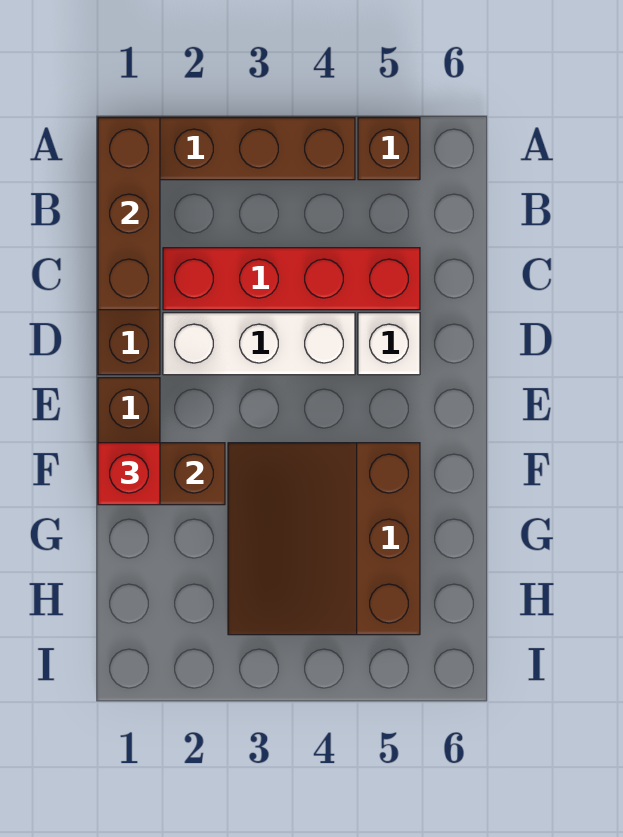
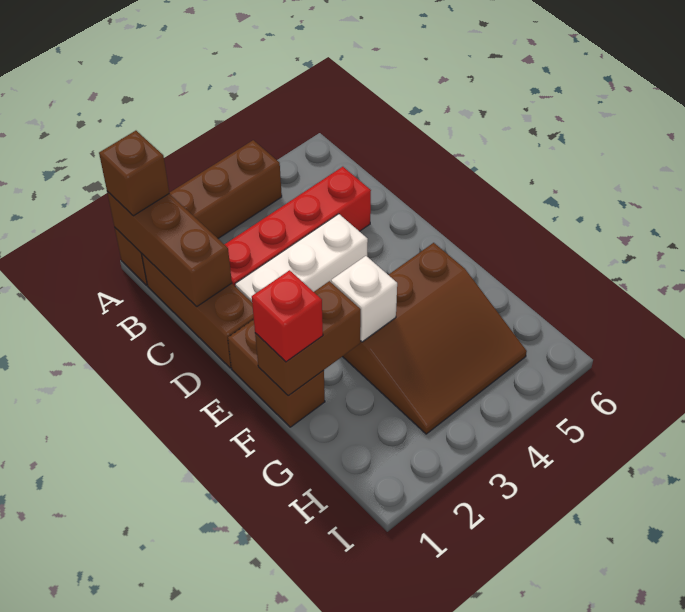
brown brick A5 level 1 -> brown brick A1 level 3
white brick D5 level 1 -> white brick F3 level 2
brown slope F3:H5 level 1 top 5 -> brown slope F3:H5 level 1 top F

